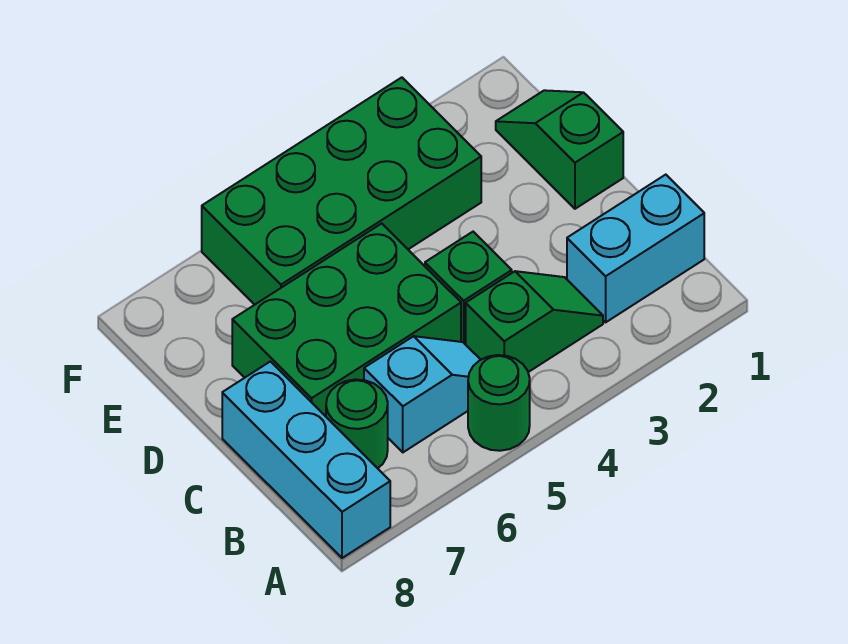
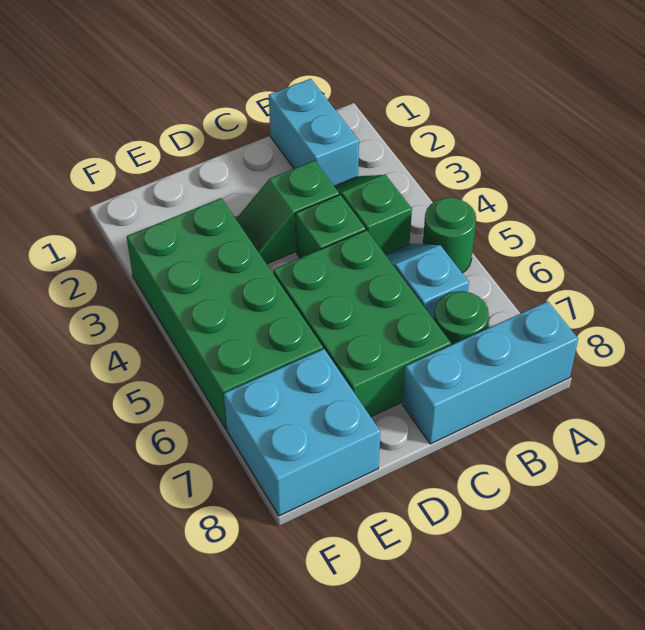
green slope D1:E1 level 1 top D -> green slope C3:D3 level 1 top C
none -> cyan brick E7:F8 level 1

